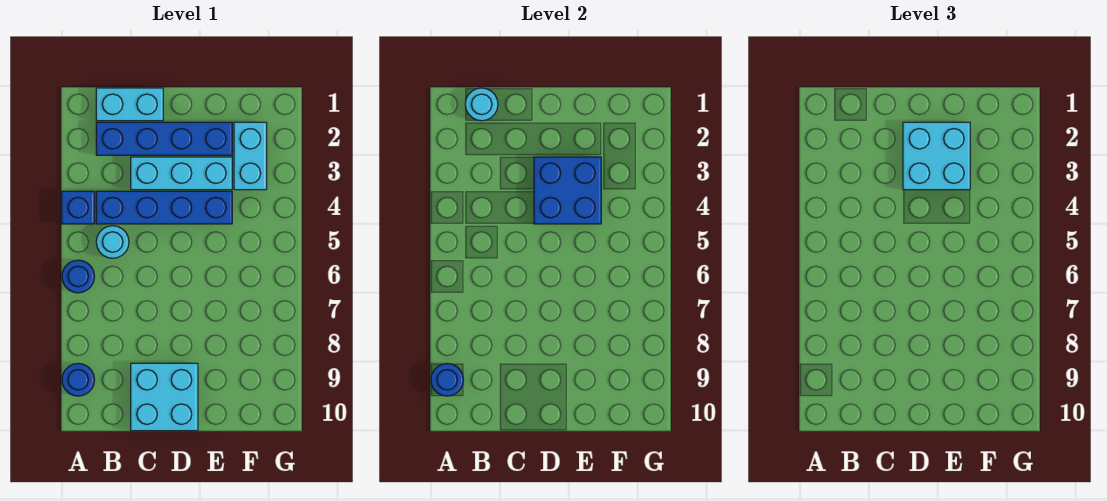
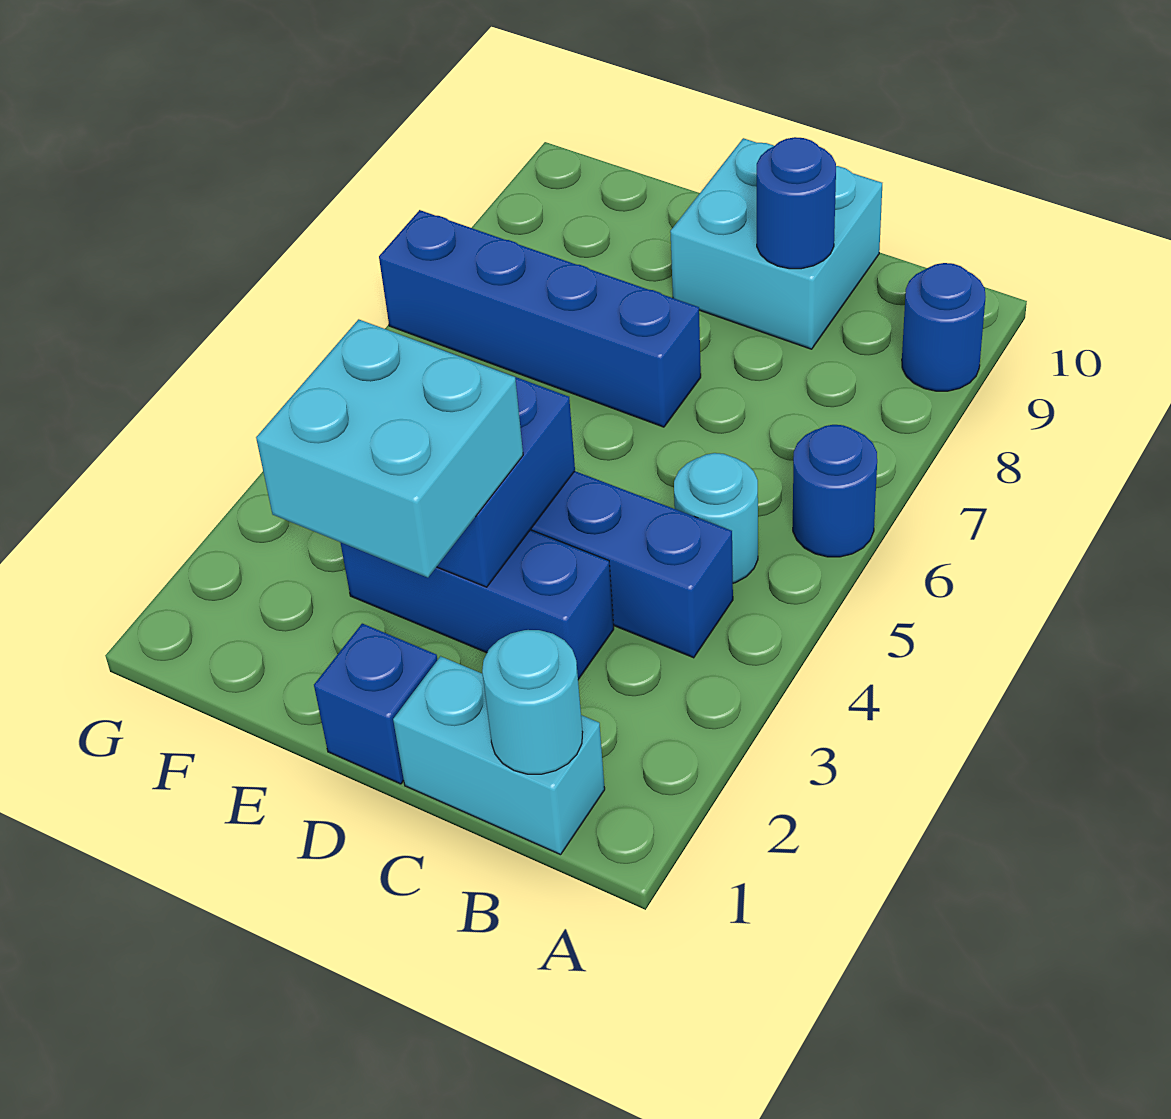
blue brick A4 level 1 -> blue brick D1 level 1
blue round brick A9 level 2 -> blue round brick C9 level 2
blue brick B2:E2 level 1 -> blue brick D7:G7 level 1
cyan brick C3:E3 level 1 -> blue brick C3:E3 level 1
cyan brick F2:F3 level 1 -> none

